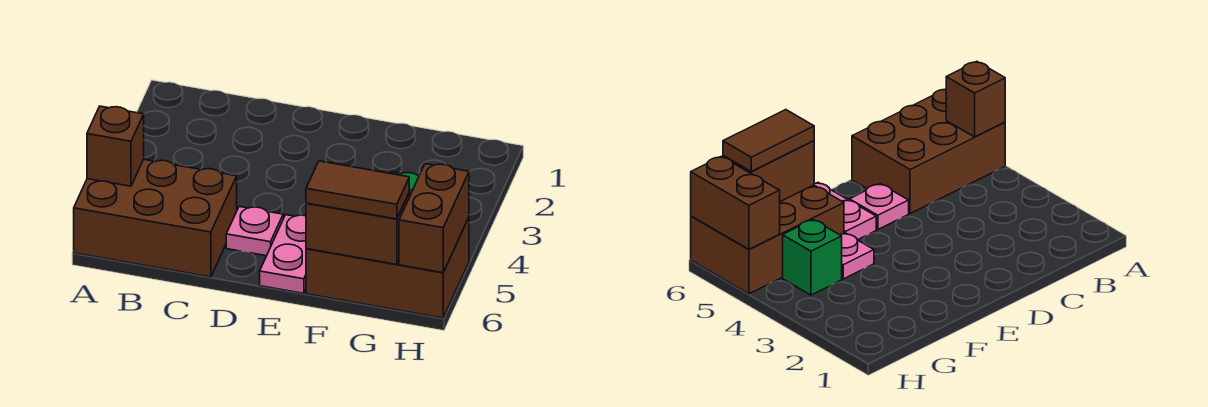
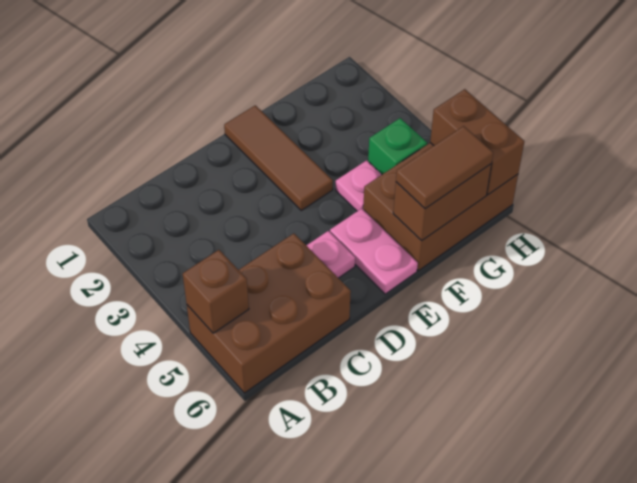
none -> brown tile E1:E3 level 1

